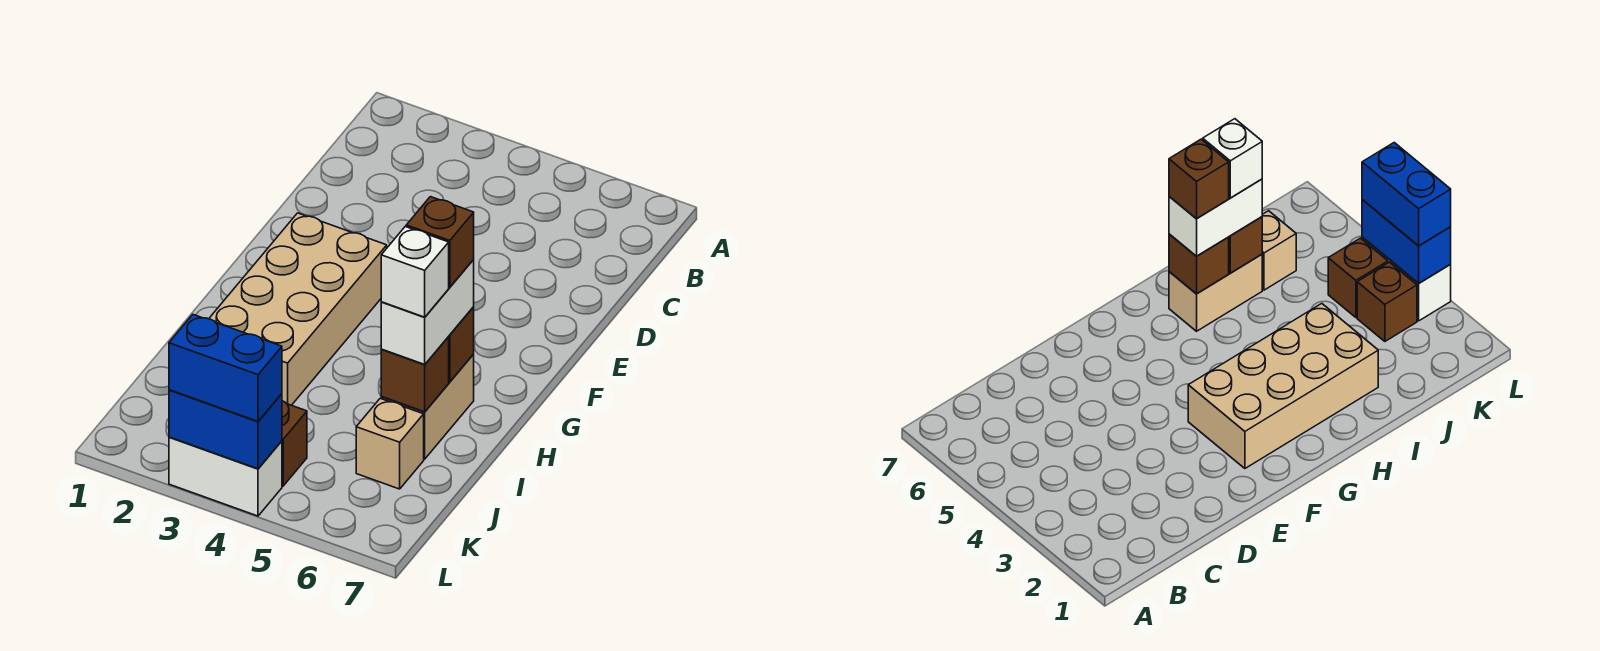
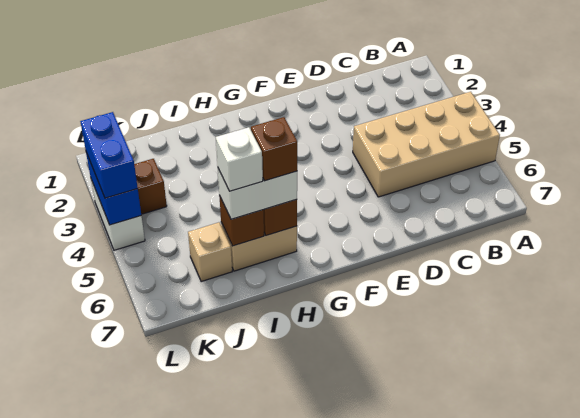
tan brick F2:I3 level 1 -> tan brick A4:D5 level 1
brown brick K4 level 1 -> none

